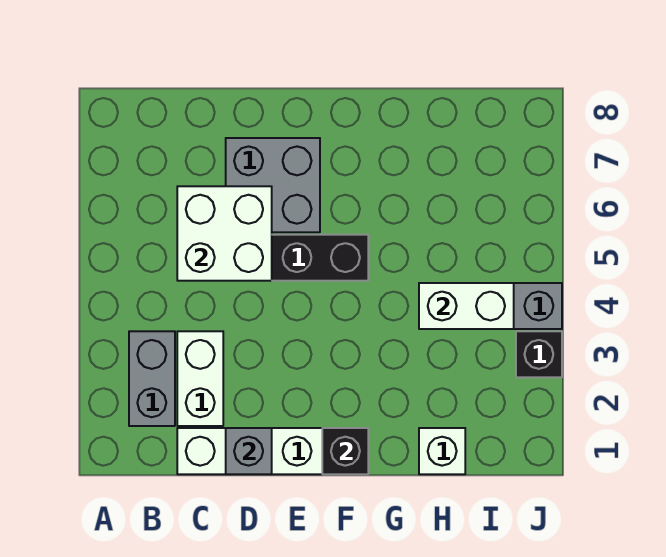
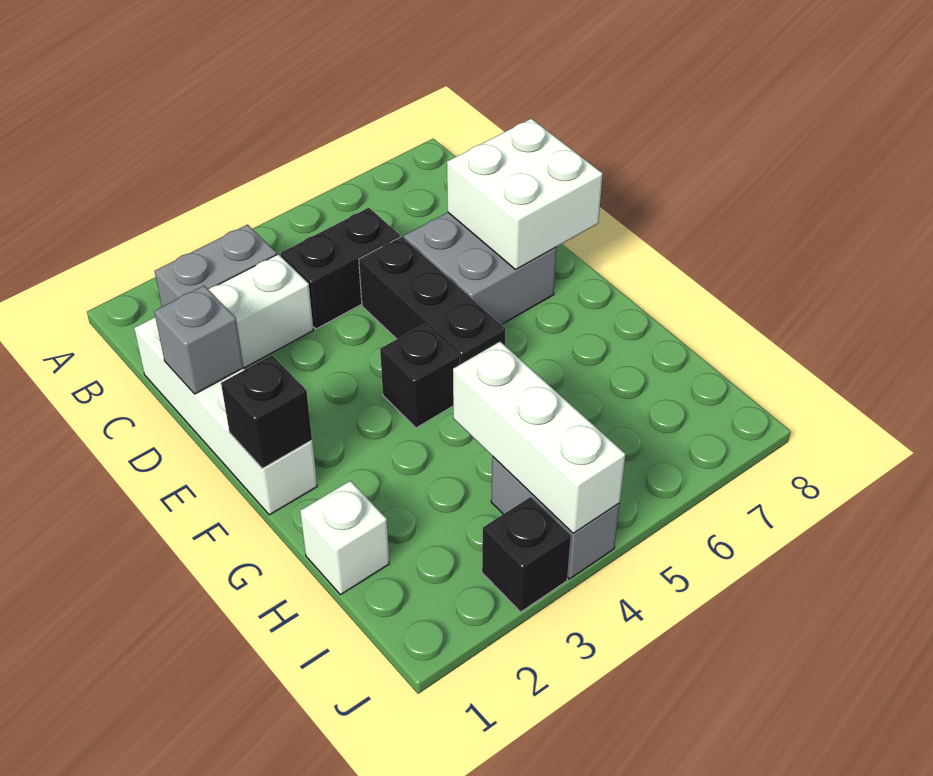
none -> black brick C4:C5 level 1
white brick C5:D6 level 2 -> white brick D7:E8 level 2
none -> black brick F4 level 1
white brick H4:I4 level 2 -> white brick H4:J4 level 2

